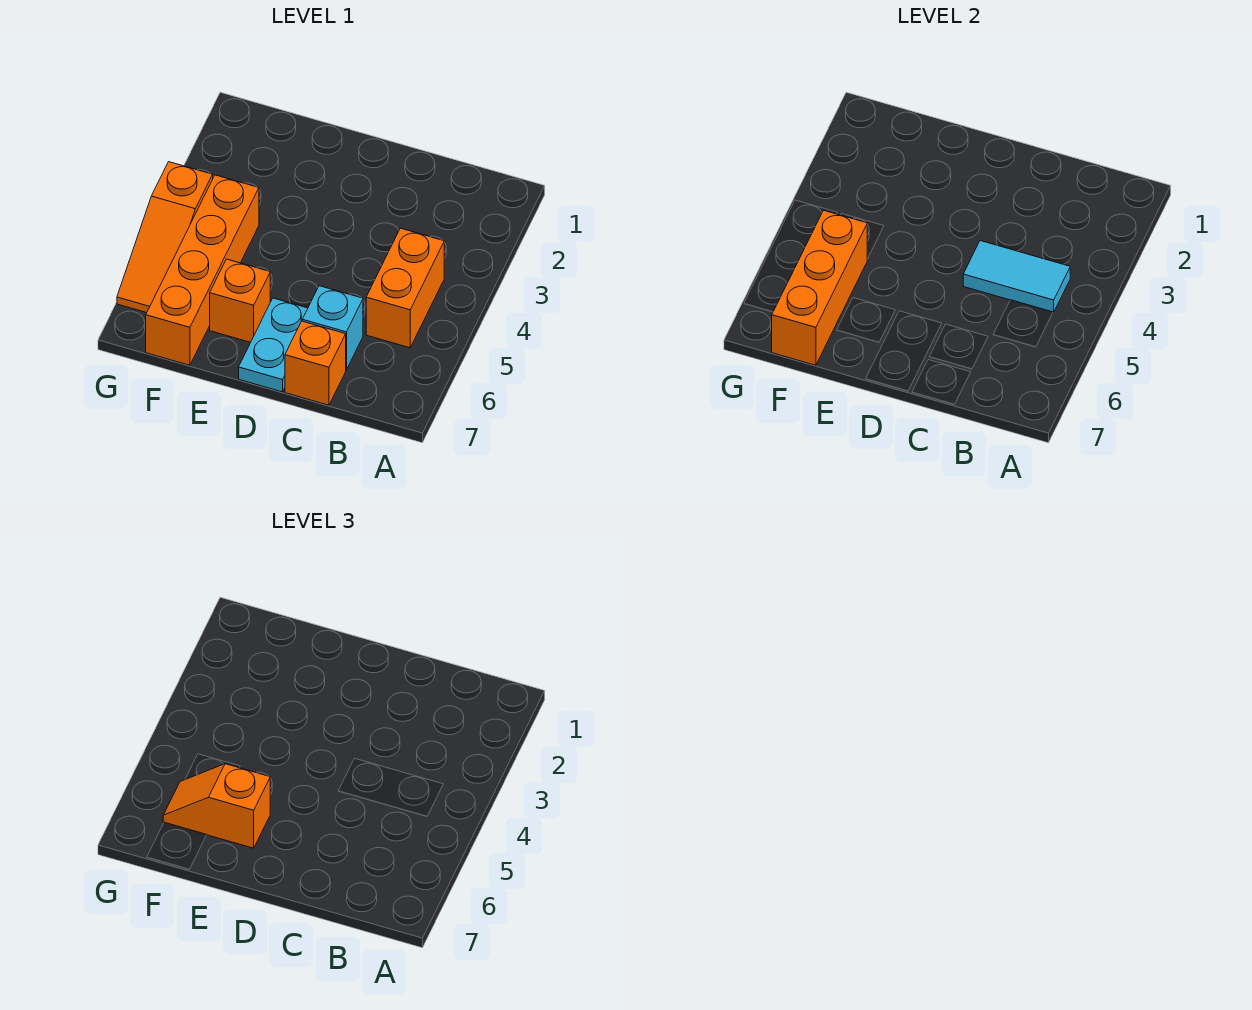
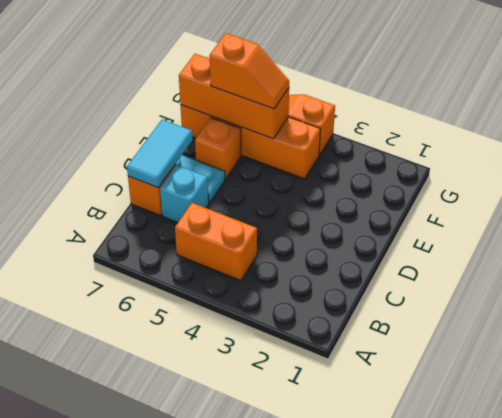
cyan tile B4:C4 level 2 -> cyan tile C7:D7 level 2
orange slope E6:F6 level 3 top E -> orange slope F5:F6 level 3 top 6

